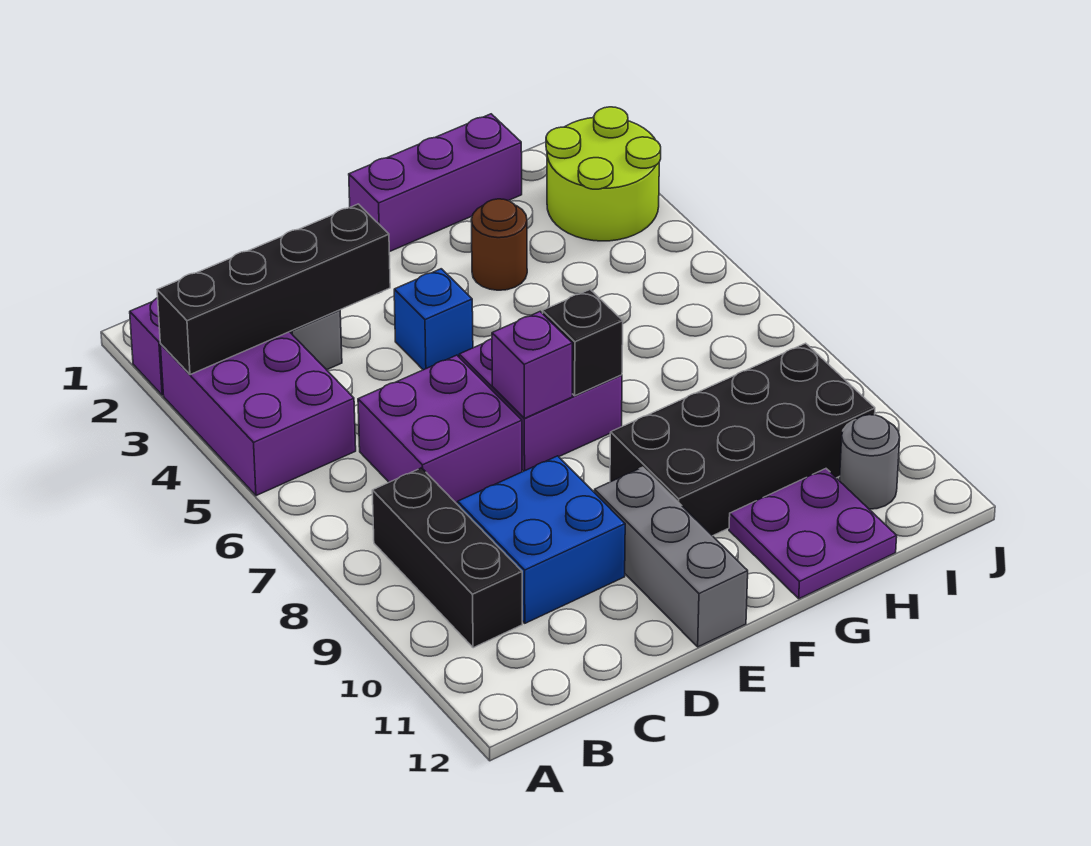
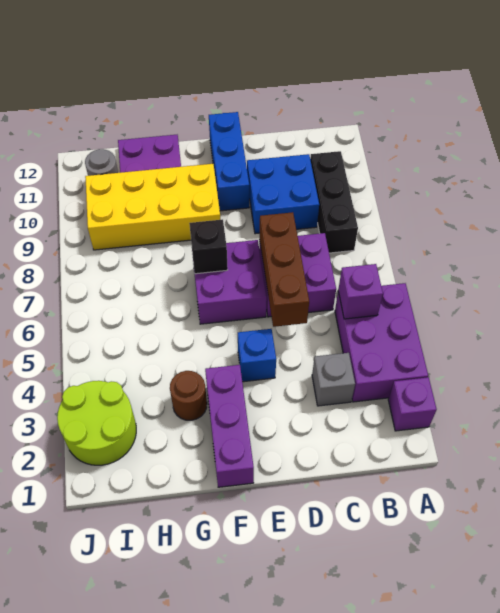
black brick A3:D3 level 2 -> none
none -> brown brick D5:D7 level 2
purple brick E7 level 2 -> purple brick B5 level 2
grey brick E10:E12 level 1 -> blue brick E10:E12 level 1
purple brick F1:H1 level 1 -> purple brick F1:F3 level 1
black brick F9:I10 level 1 -> yellow brick F9:I10 level 1

